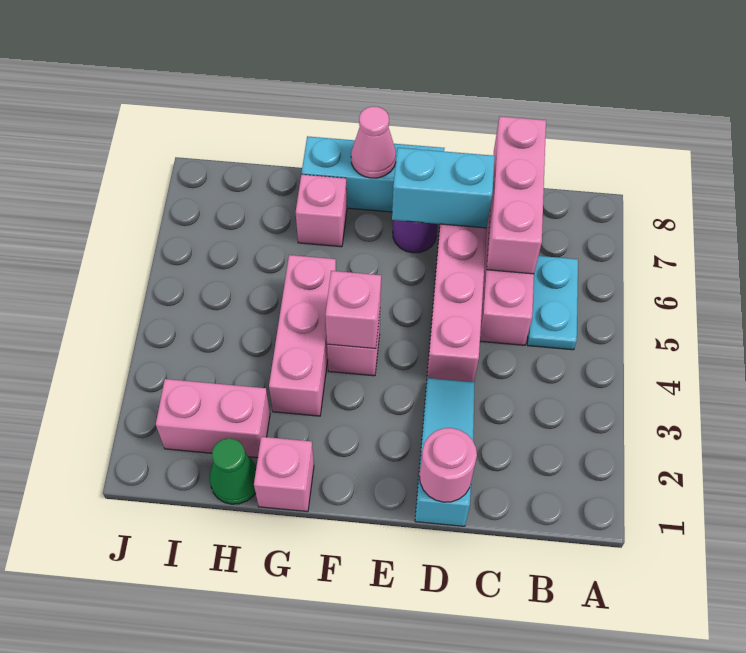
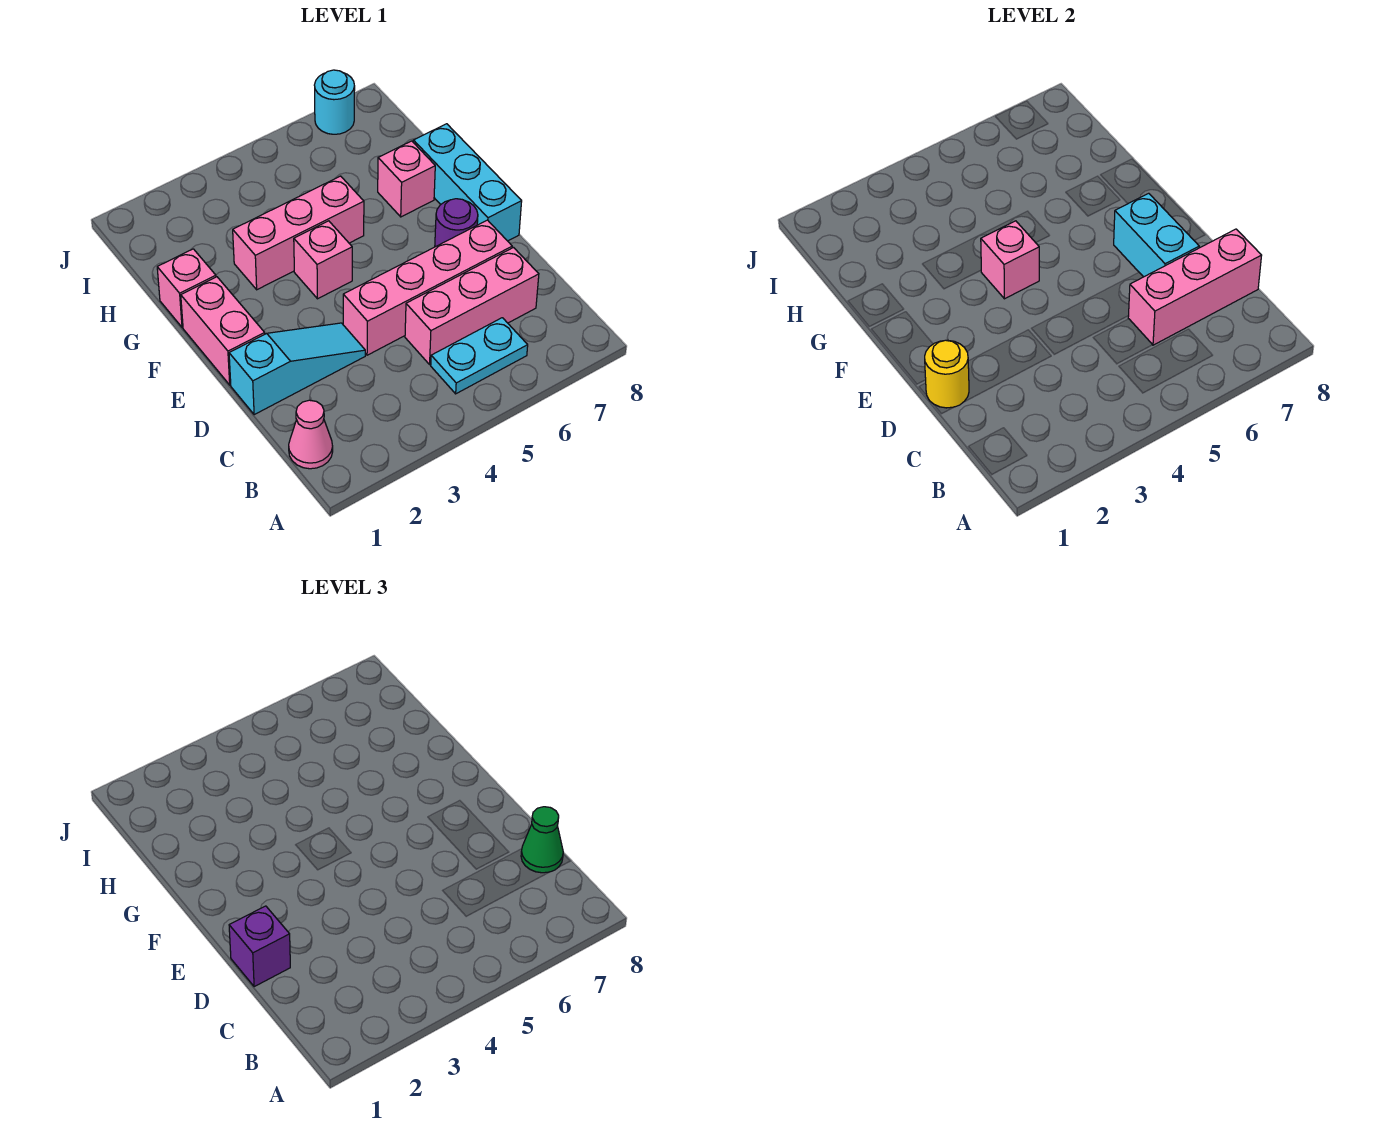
pink round brick D1 level 2 -> yellow round brick D1 level 2
none -> purple brick D1 level 3
pink cone F8 level 2 -> pink cone B1 level 1
green cone H1 level 1 -> green cone C8 level 3
pink brick H2:I2 level 1 -> pink brick E1:F1 level 1
none -> cyan round brick J7 level 1

